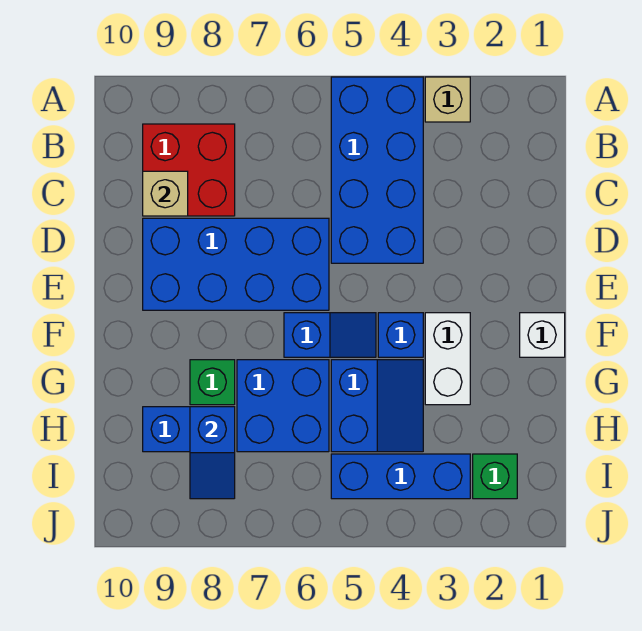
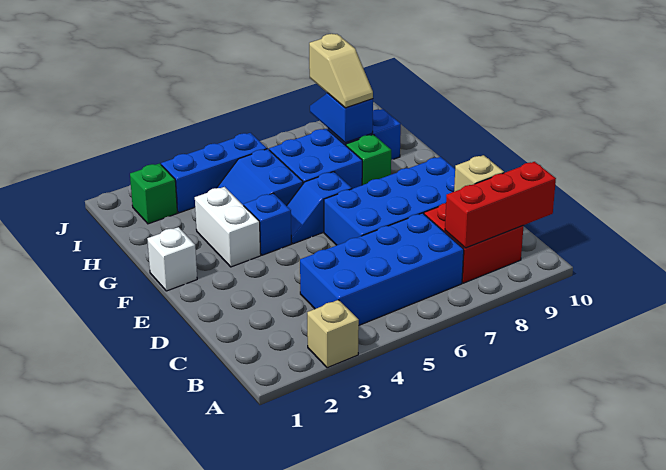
blue brick A4:D5 level 1 -> blue brick B4:C7 level 1
none -> red brick B8:B10 level 2
none -> tan slope H8:I8 level 3 top I

